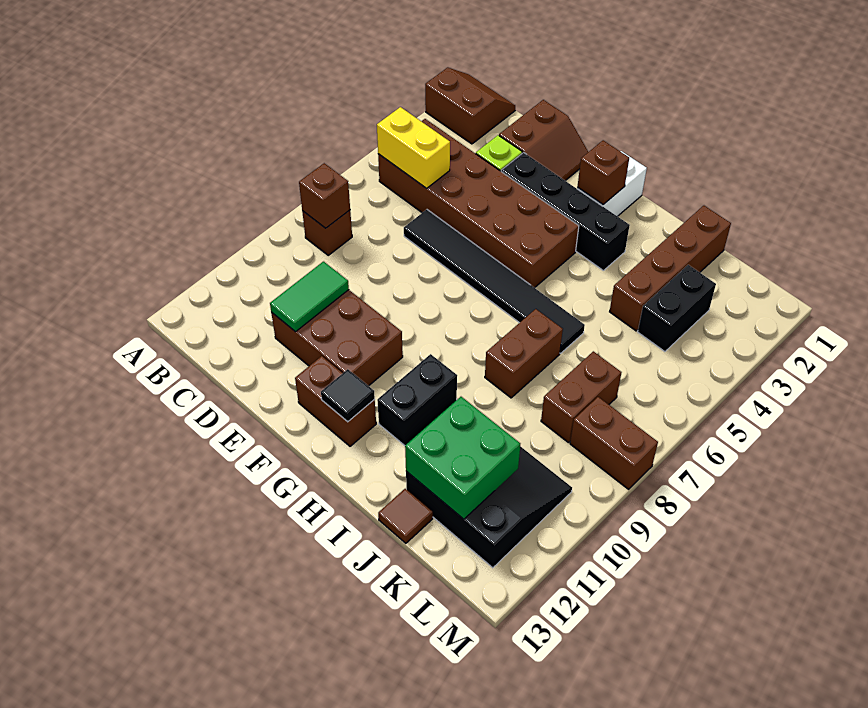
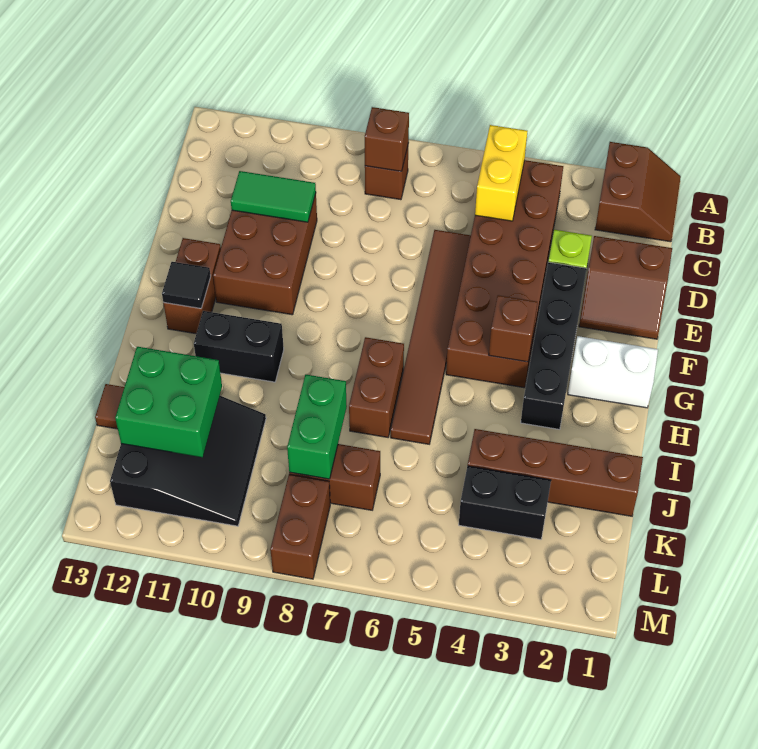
black tile D6:I6 level 1 -> brown tile D6:I6 level 1
brown brick G2 level 2 -> brown brick G4 level 2
brown brick I7:I8 level 1 -> brown brick H7:I7 level 1
none -> green brick J8:K8 level 2

